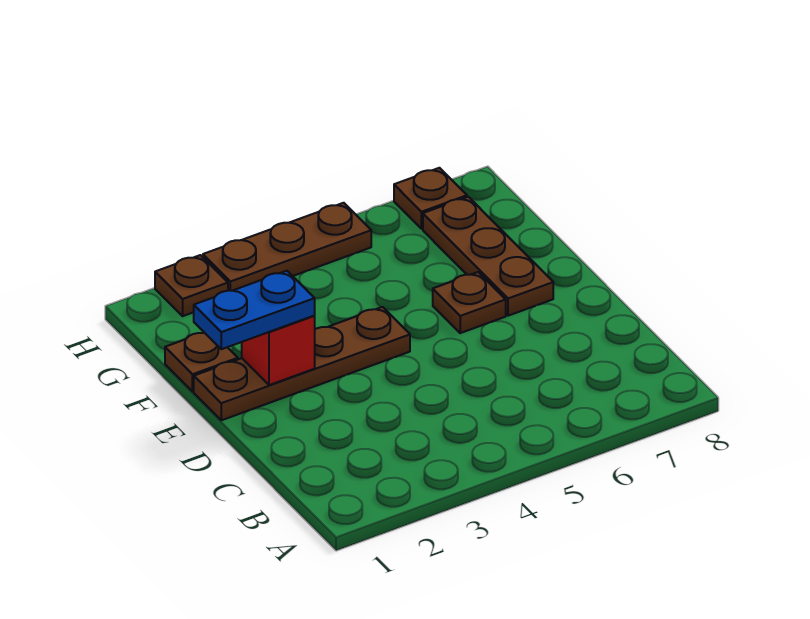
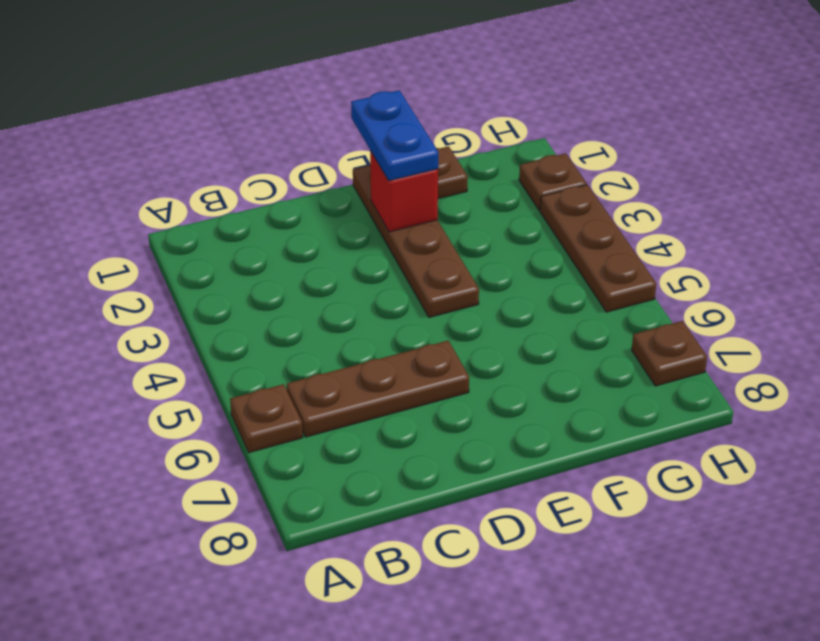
brown plate E6 level 1 -> brown plate A6 level 1
brown plate E7:G7 level 1 -> brown plate B6:D6 level 1

